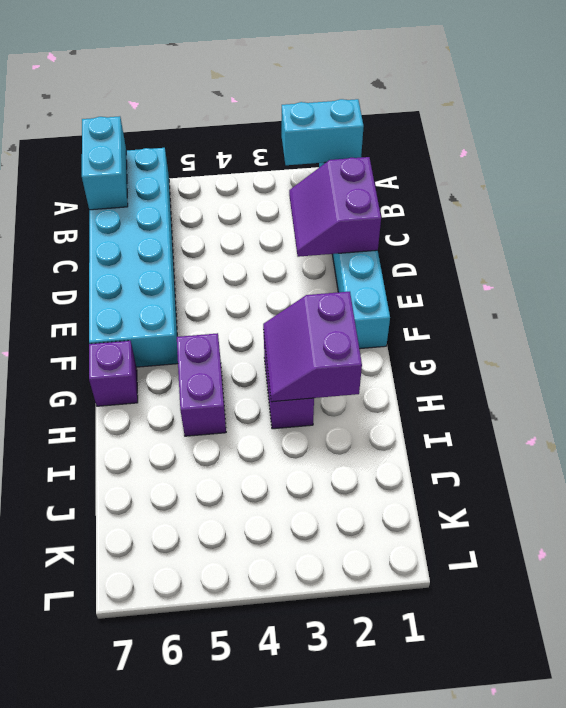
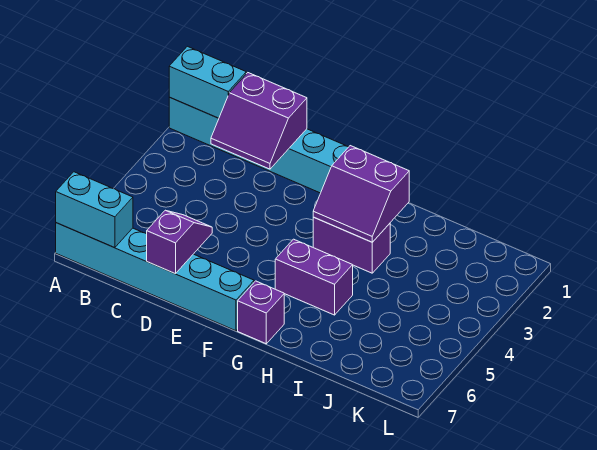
cyan brick A1:A2 level 2 -> cyan brick A1:B1 level 2
cyan brick A6:F7 level 1 -> cyan brick A7:F7 level 1
none -> purple slope D6:D7 level 2 top 7

